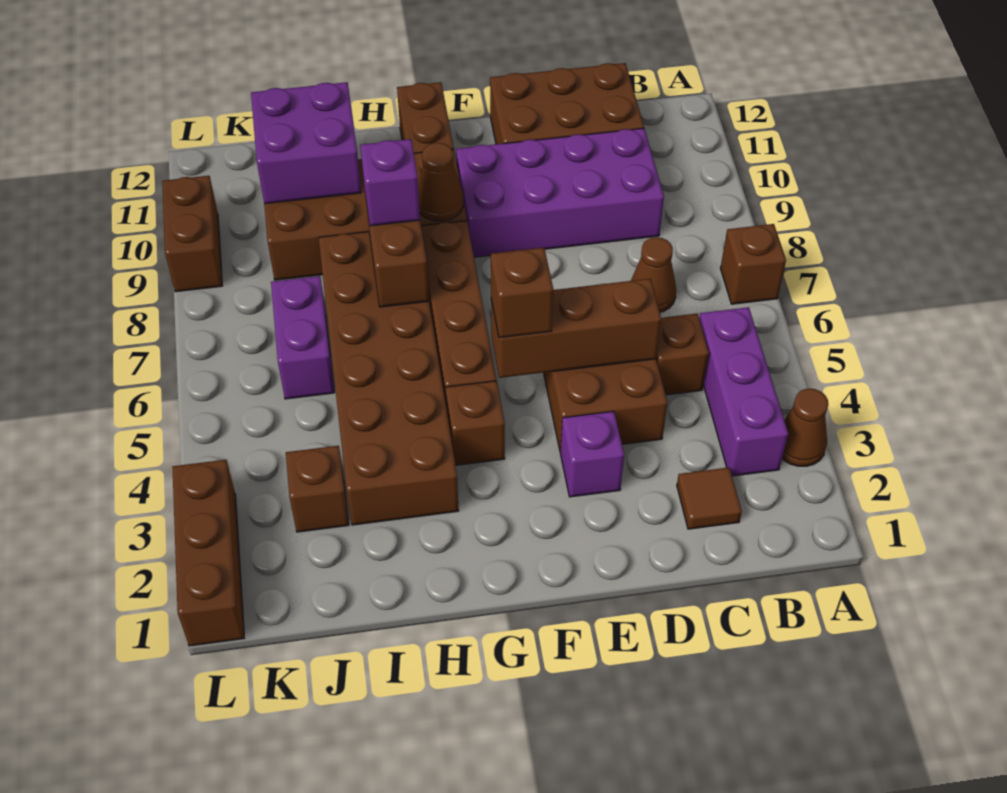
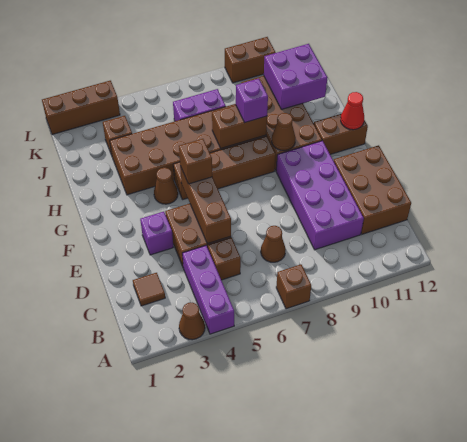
purple brick B3:B5 level 1 -> purple brick A4:C4 level 1
brown brick G4 level 1 -> brown cone G4 level 1
none -> red cone G12 level 2

